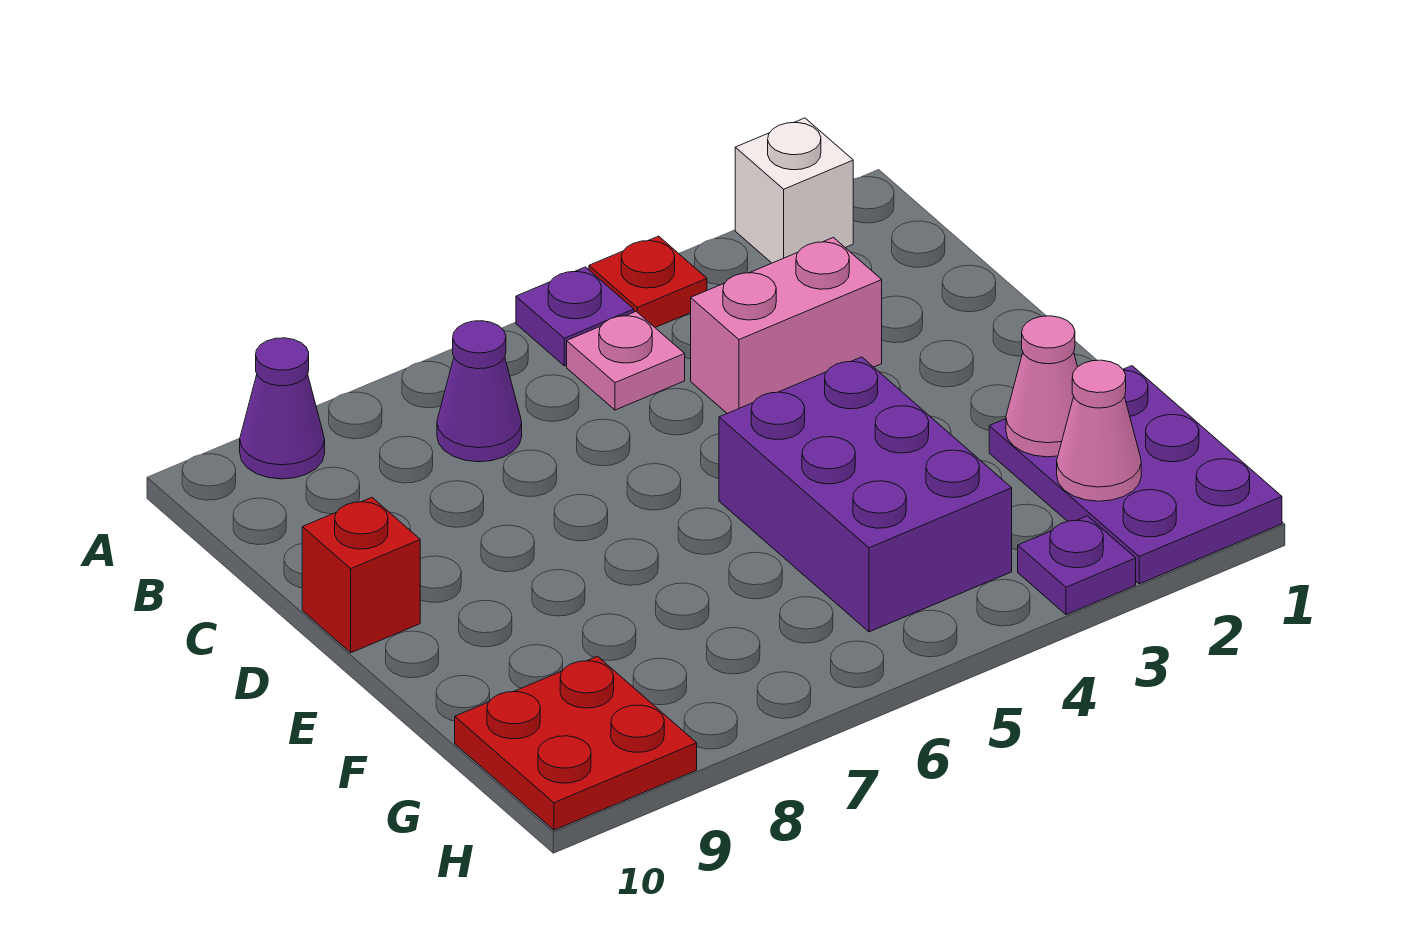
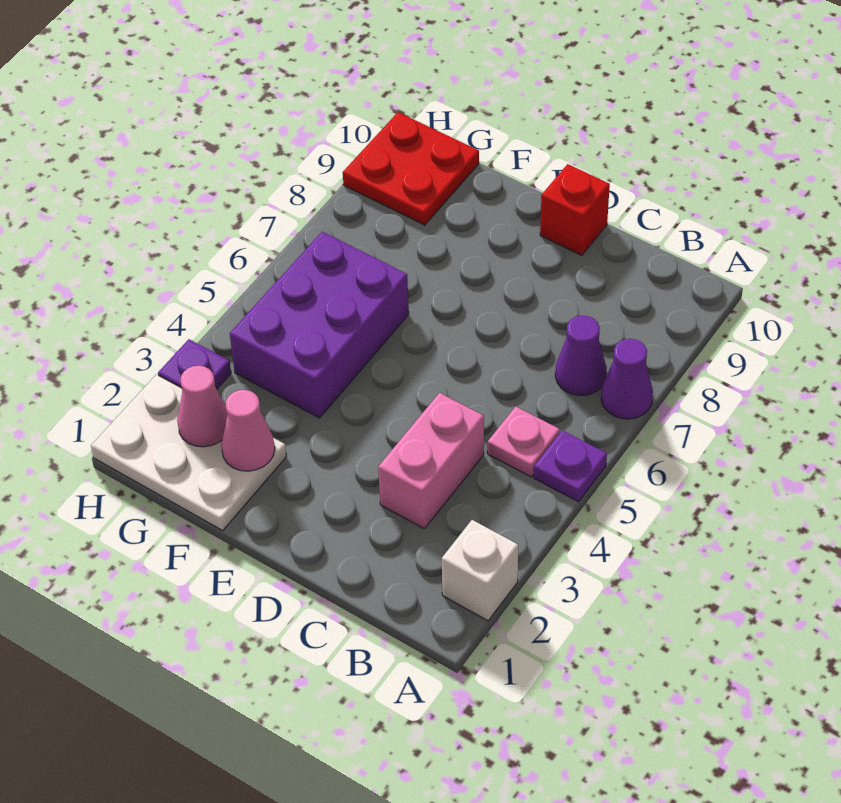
red plate A4 level 1 -> none
purple cone A9 level 1 -> purple cone A7 level 1
purple brick E4:G5 level 1 -> purple brick F4:G6 level 1
purple plate F1:H2 level 1 -> white plate F1:H2 level 1

